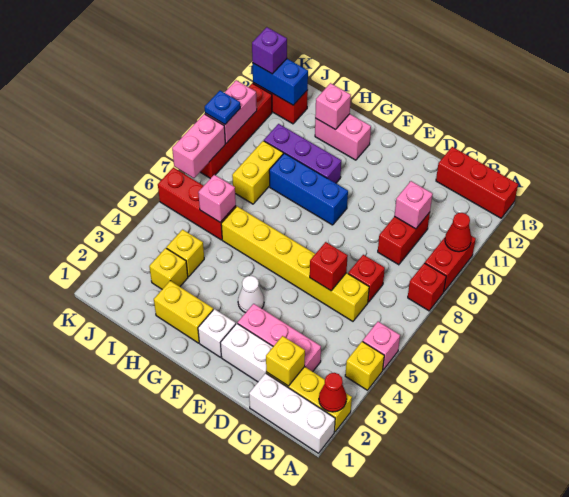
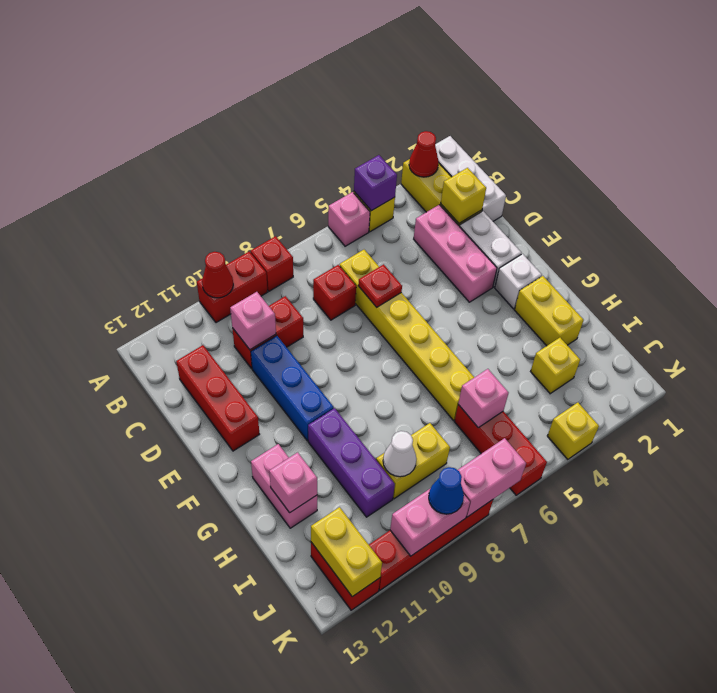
red brick A13:C13 level 1 -> red brick C12:E12 level 1
red brick D6 level 2 -> red plate D6 level 2
white cone F4 level 1 -> white cone I9 level 2
blue brick F9:H9 level 1 -> blue brick D10:F10 level 1
yellow brick I4 level 1 -> yellow brick K4 level 1
blue brick J12:K12 level 2 -> yellow brick J12:K12 level 2
blue plate K9 level 3 -> blue cone K9 level 3
purple brick K12 level 3 -> purple brick A4 level 2

